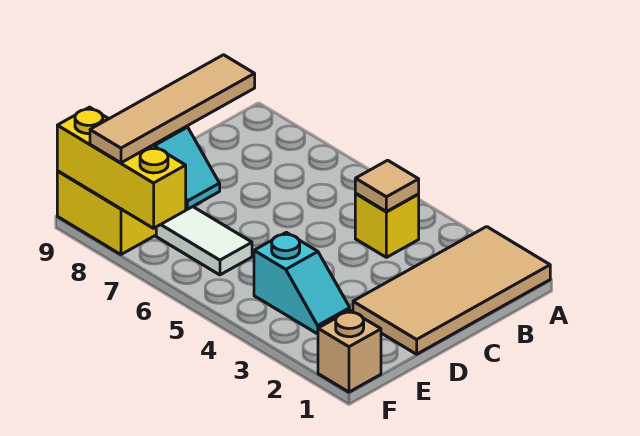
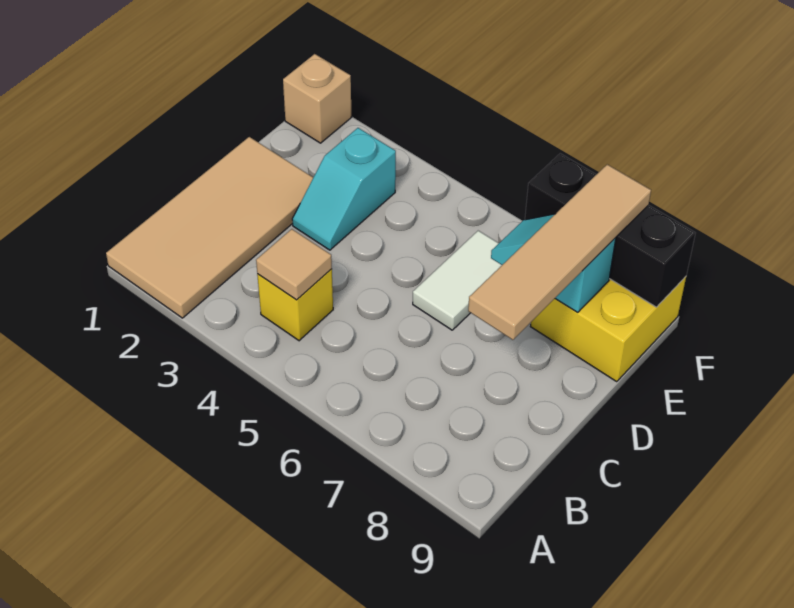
cyan slope E3:E4 level 1 top 4 -> cyan slope D3:E3 level 1 top E
white tile E6:E7 level 1 -> white tile D6:E6 level 1
yellow brick F7:F9 level 2 -> black brick F7:F9 level 2

